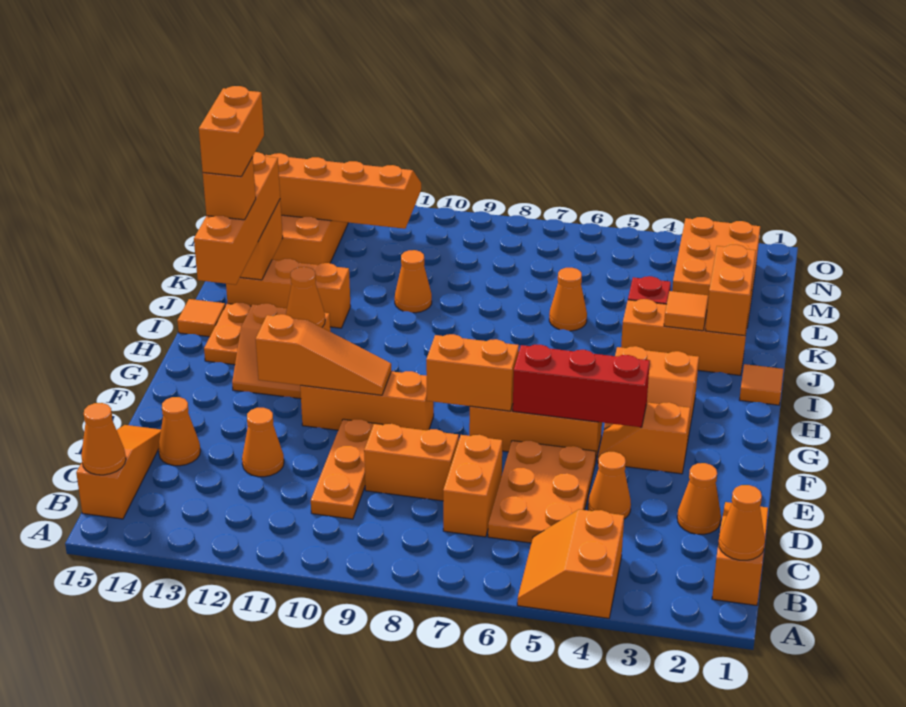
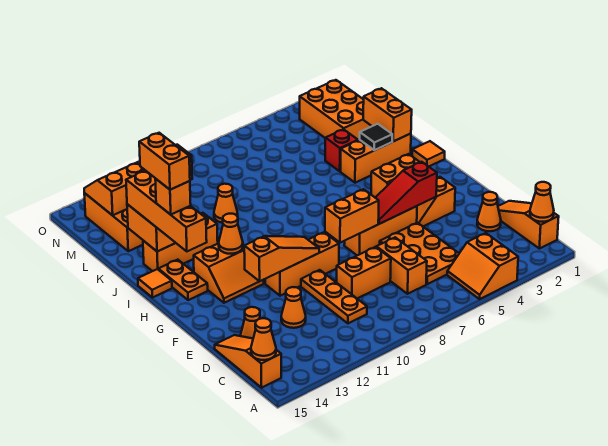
orange cone D4 level 1 -> none
red brick F4:F6 level 2 -> red slope F4:F6 level 2 top 4
orange tile J3 level 2 -> black tile J3 level 2
orange cone K6 level 1 -> none

